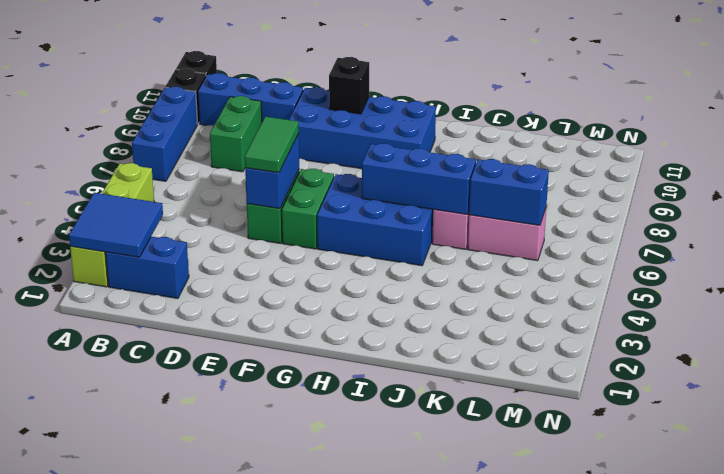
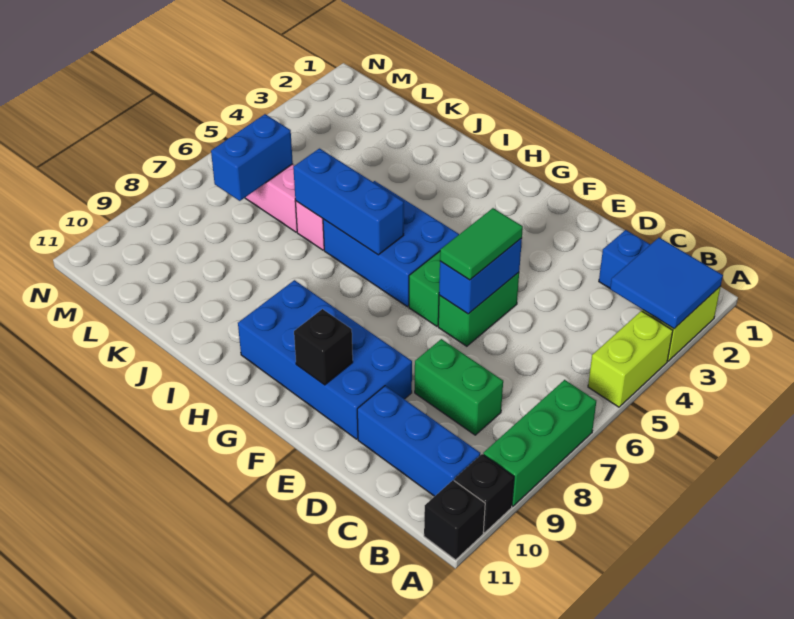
blue brick A7:A9 level 1 -> green brick A7:A9 level 1
green brick C8:C9 level 1 -> green brick C8:D8 level 1
blue brick K6:L6 level 2 -> blue brick L6:L7 level 2

